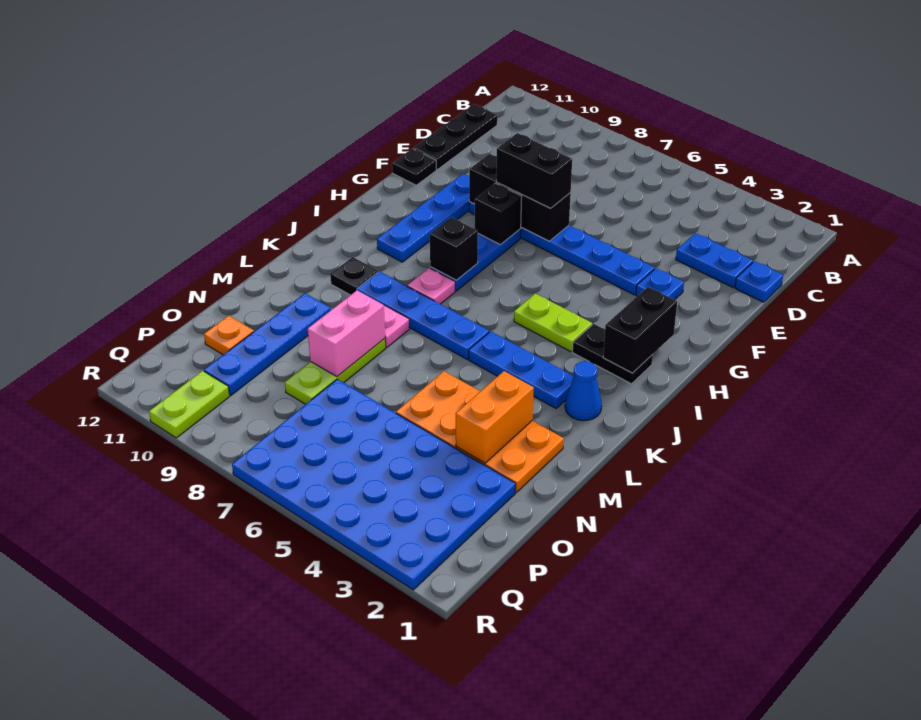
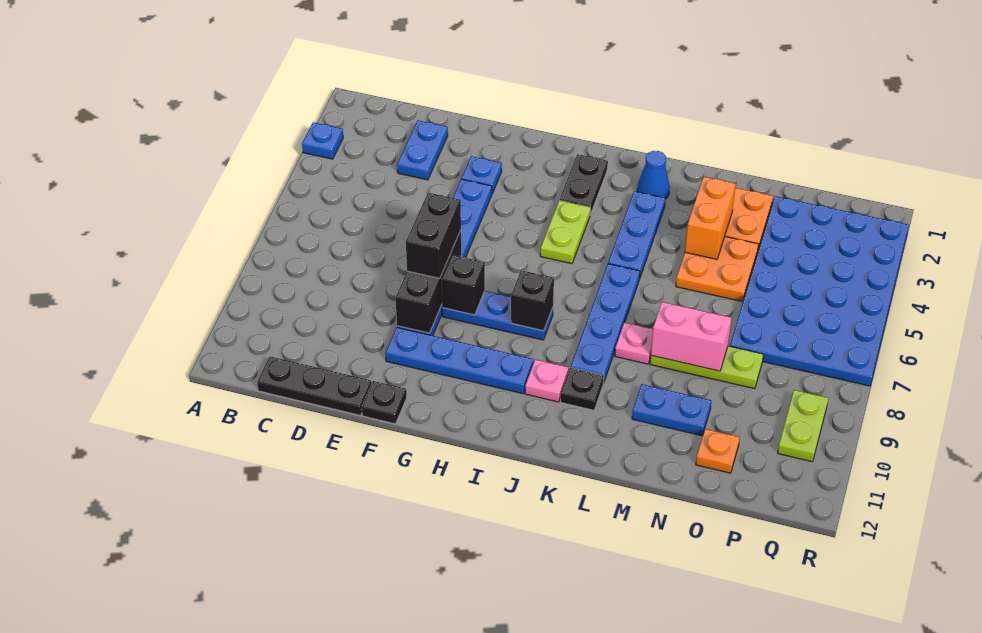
blue plate D1 level 1 -> blue plate A3 level 1
black brick H2:I2 level 2 -> none
pink plate J8 level 1 -> pink plate J10 level 1
orange brick M3:N3 level 2 -> orange brick M3:M4 level 2
blue plate M10:P10 level 1 -> blue plate M10:N10 level 1
lime plate Q10:R10 level 1 -> lime plate Q9:Q10 level 1

